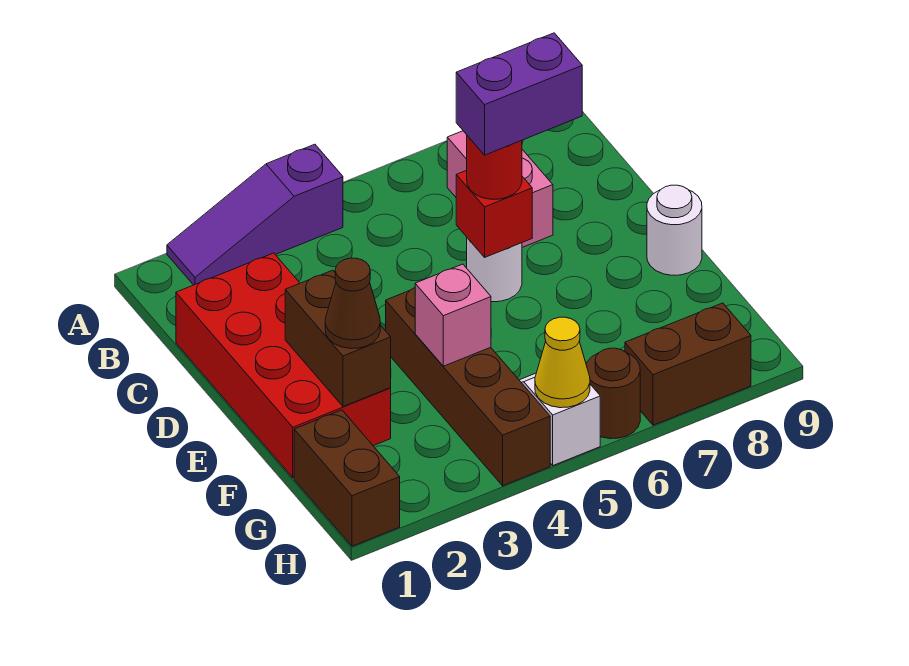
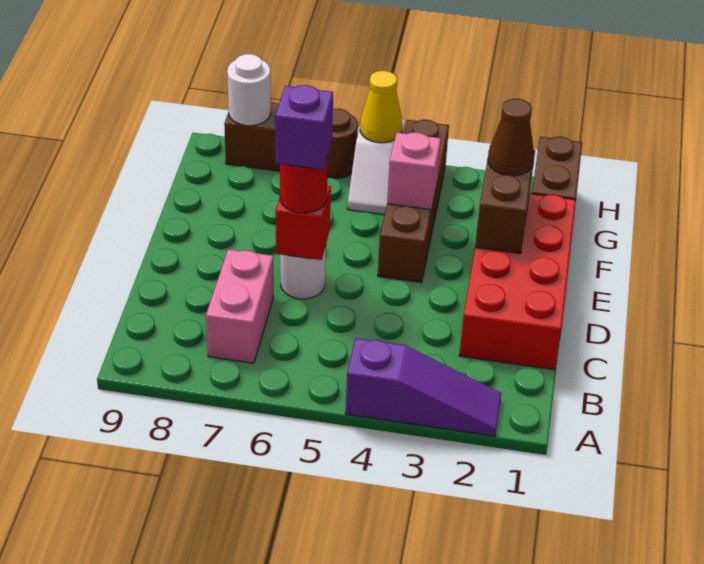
purple brick D6:D7 level 4 -> purple brick D6 level 4
white round brick E9 level 1 -> white round brick H8 level 2

